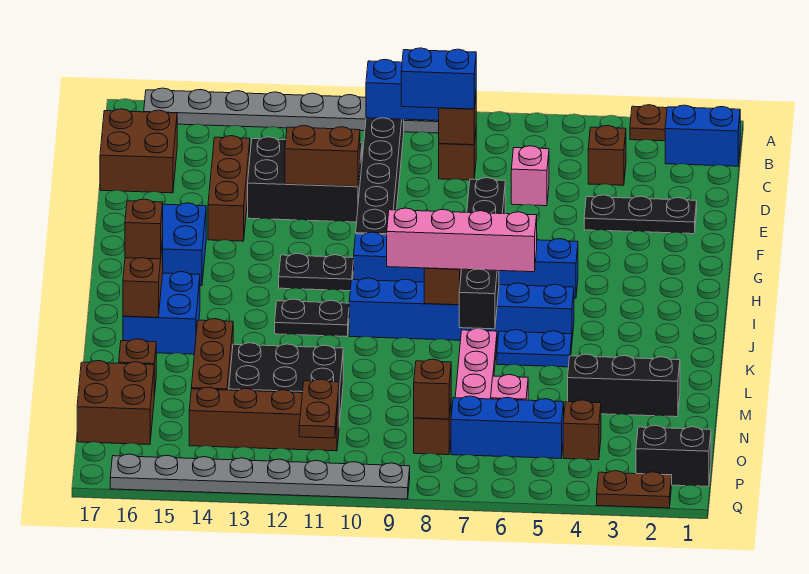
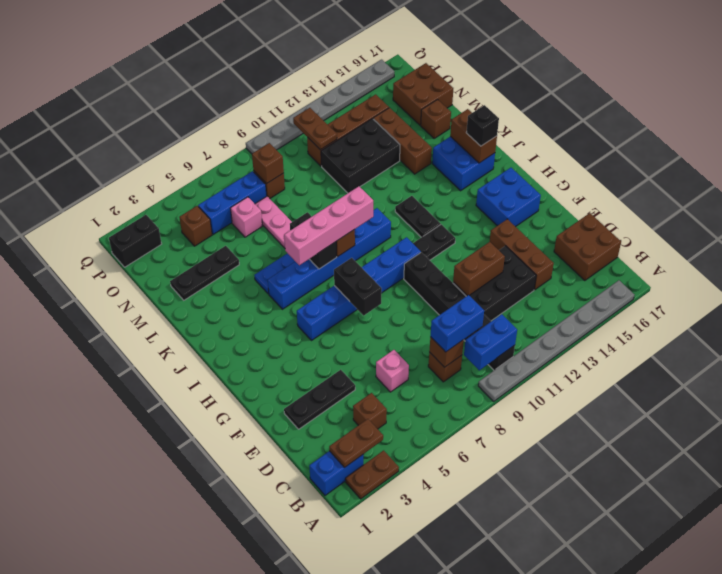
black plate J11:J12 level 1 -> black plate I12:J12 level 1
brown brick J16 level 3 -> black brick J16 level 3
black brick M2:M4 level 1 -> black plate M2:M4 level 1
brown plate Q2:Q3 level 1 -> brown plate B2:B3 level 2

